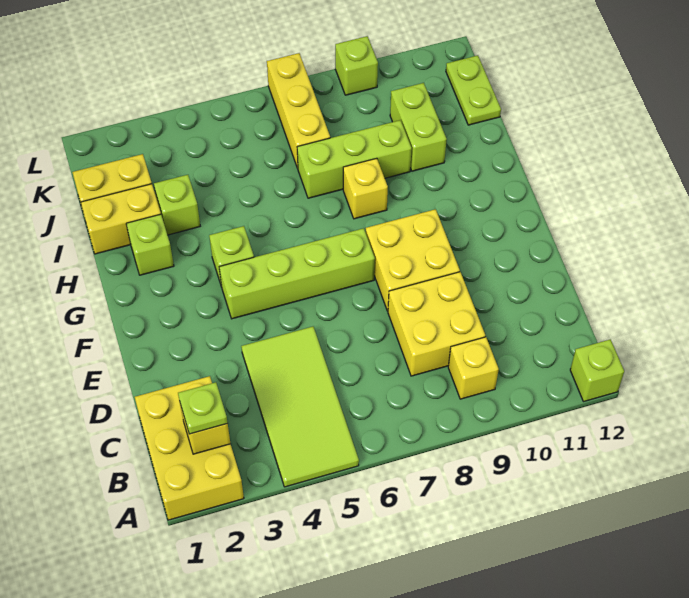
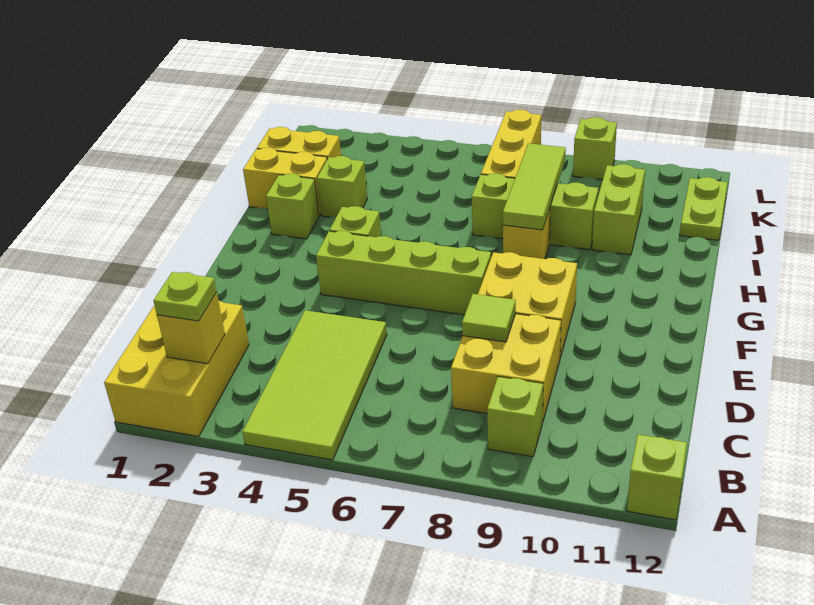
yellow brick B9 level 1 -> lime brick B9 level 1
none -> lime tile D8 level 2
none -> lime tile H8:J8 level 2

